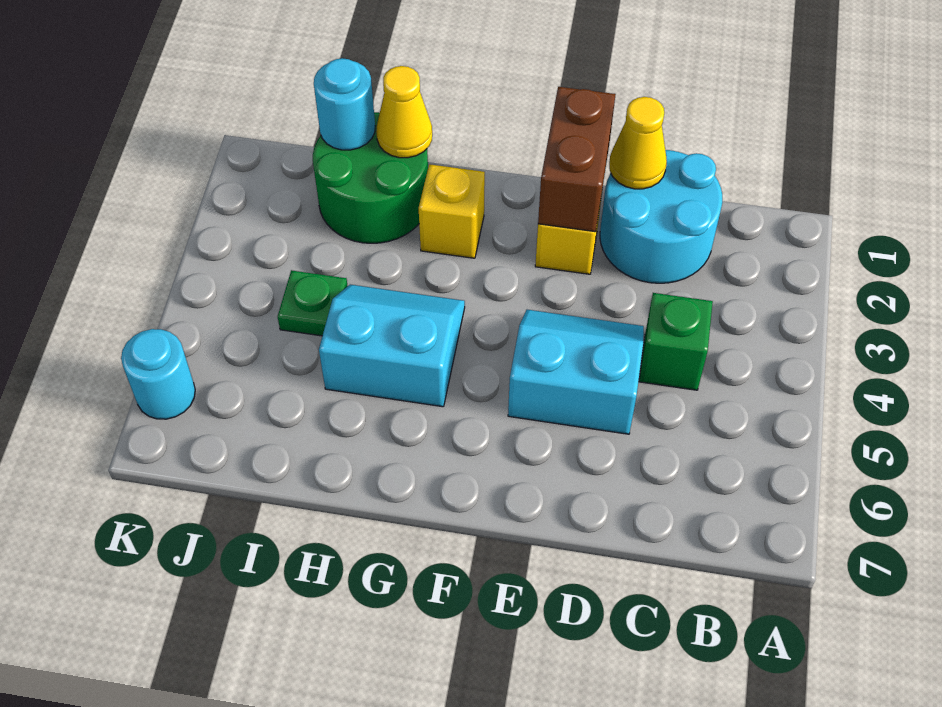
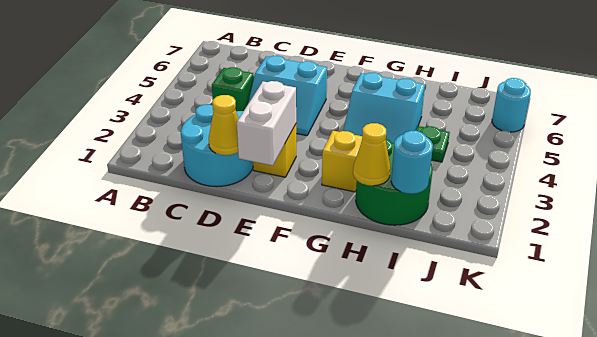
brown brick E1:E2 level 2 -> white brick E1:E2 level 2

